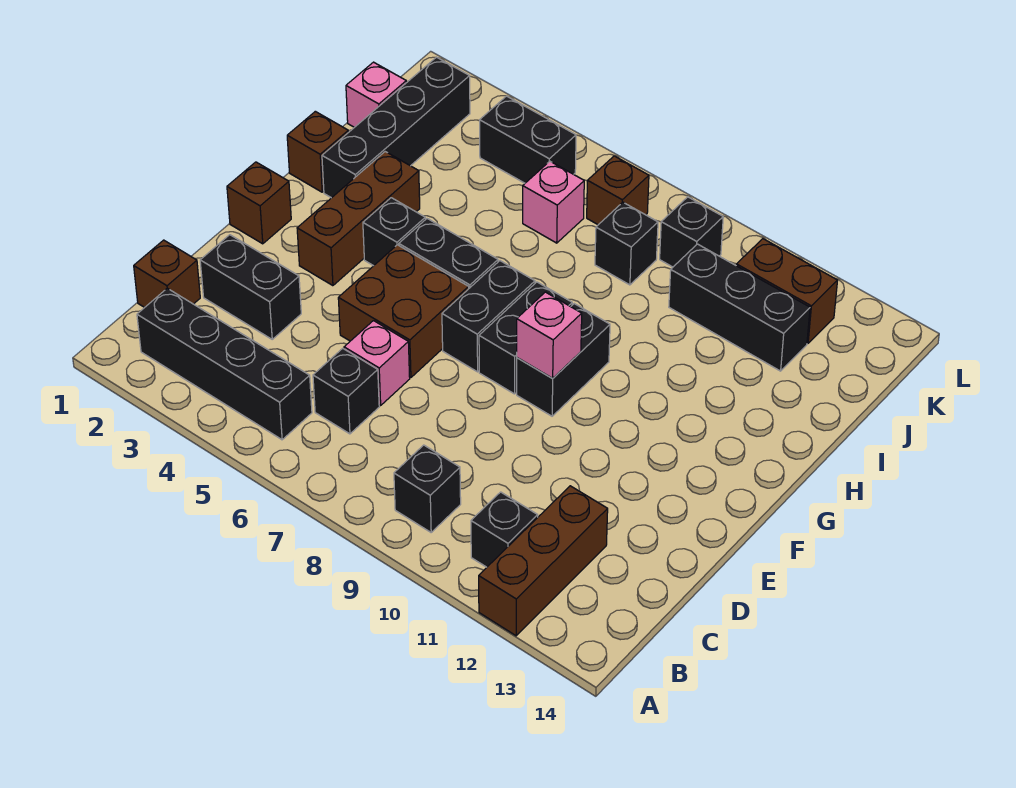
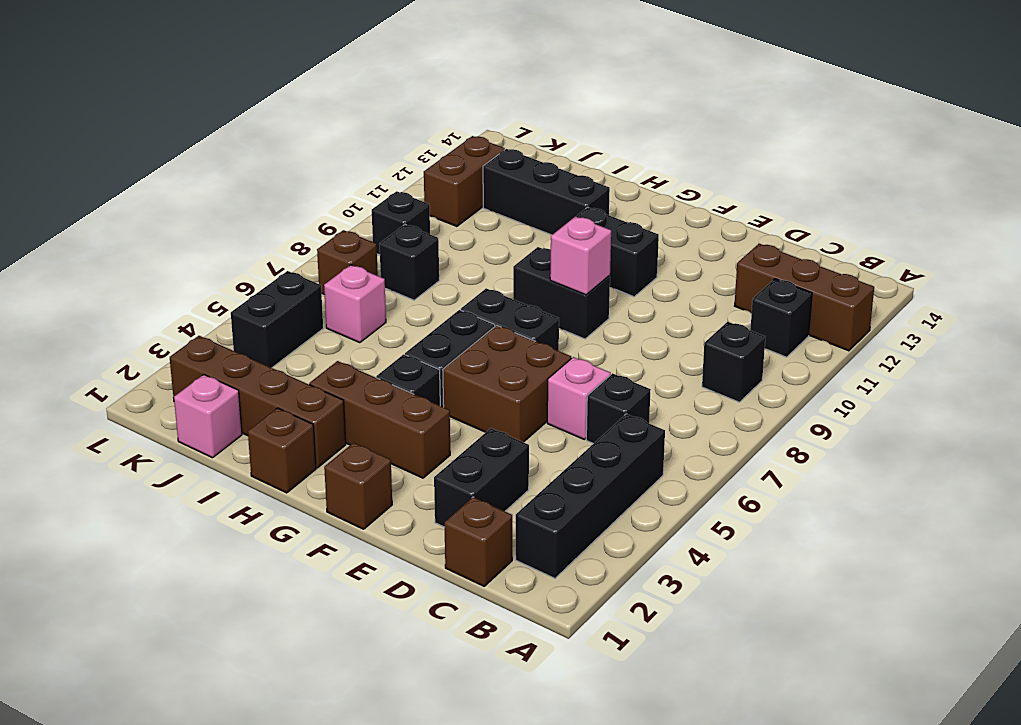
black brick F8:G8 level 1 -> black brick F11:G11 level 1
black brick H2:K2 level 1 -> brown brick H2:K2 level 1
black brick J10:J12 level 1 -> black brick H12:J12 level 1

